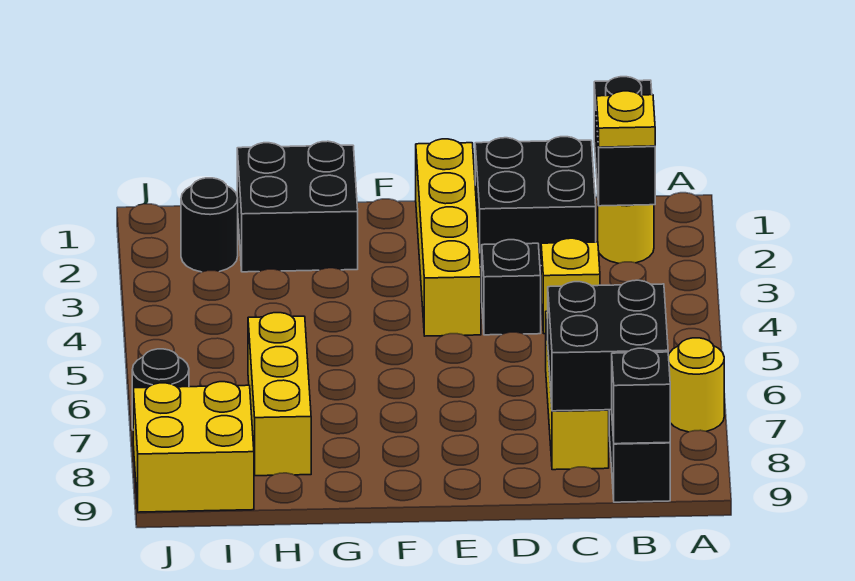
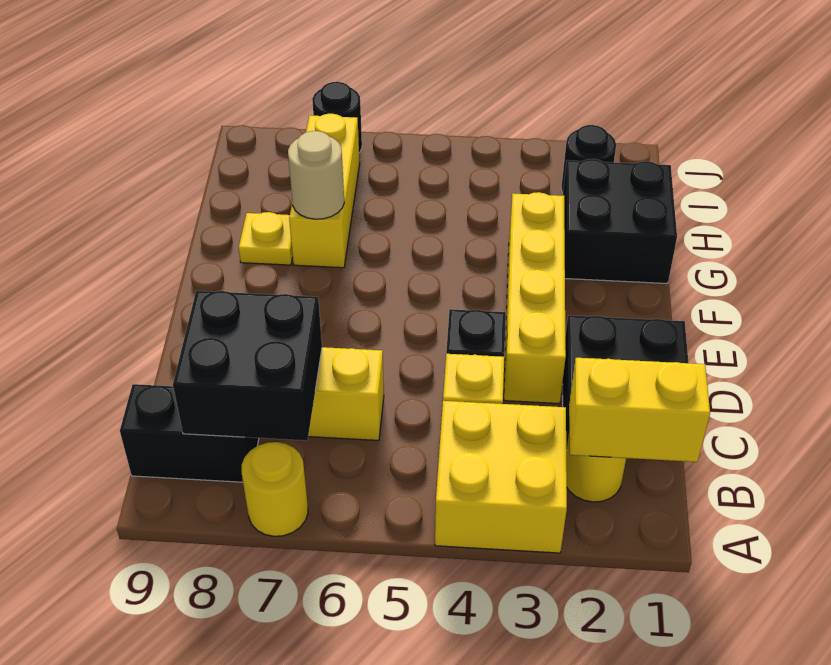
black brick B1:B2 level 2 -> yellow brick B1:B2 level 2
yellow plate B2 level 3 -> yellow plate G8 level 1
black brick B9 level 2 -> none
yellow brick E1:E4 level 1 -> yellow brick D3:G3 level 1
none -> tan round brick G7 level 2
yellow brick H6:H8 level 1 -> yellow brick G7:I7 level 1
yellow brick I8:J9 level 1 -> yellow brick A3:B4 level 1

